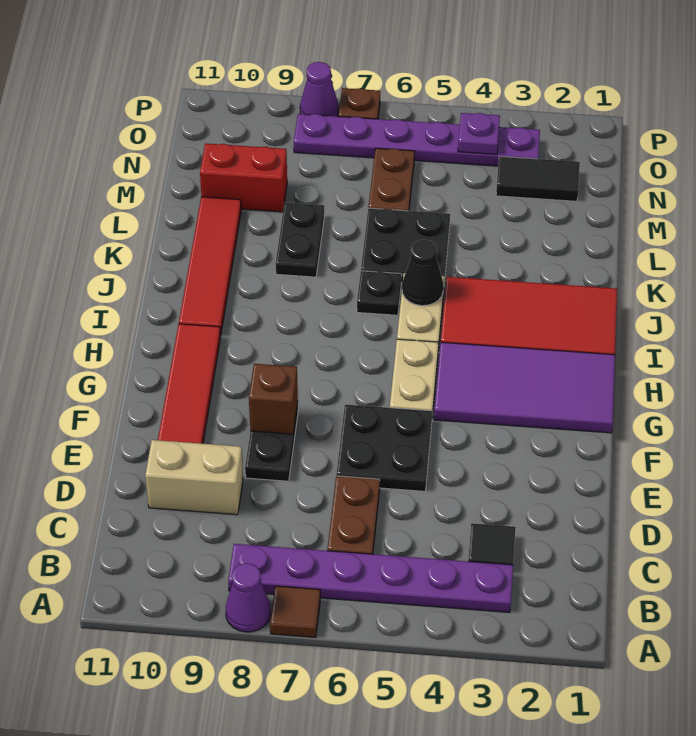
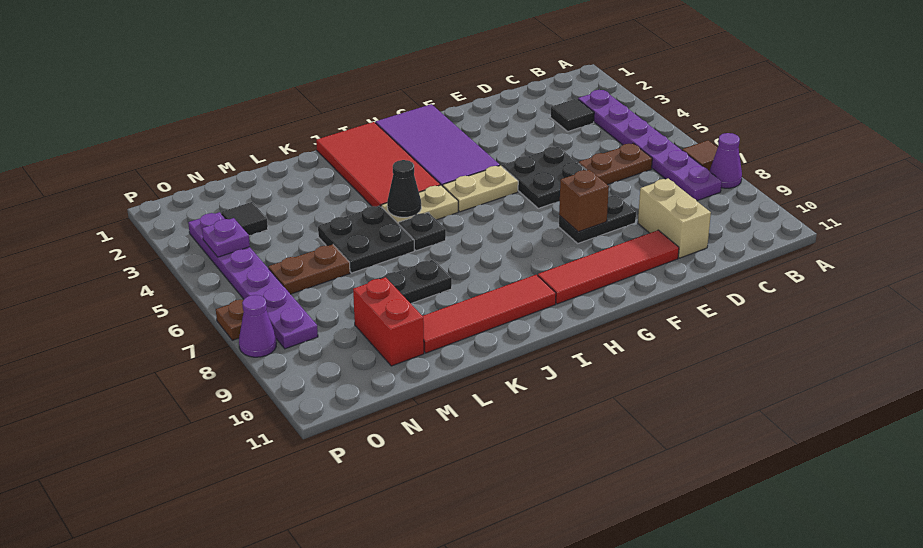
black tile N2:N3 level 1 -> black tile N3 level 1

